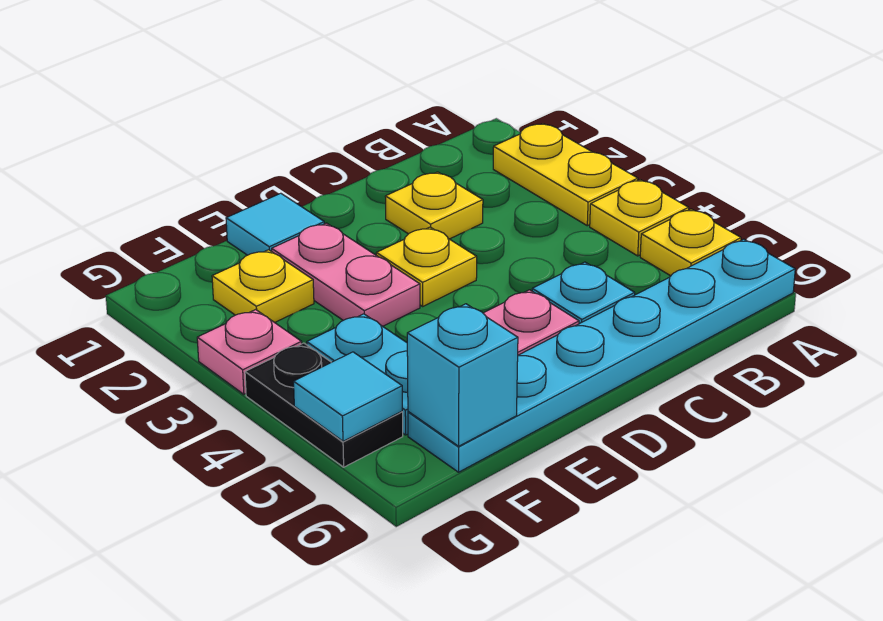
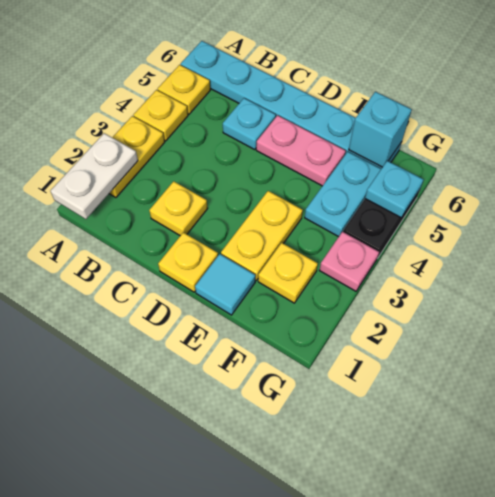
none -> white plate A1:A2 level 2
yellow plate D3 level 1 -> yellow plate D1 level 1
pink plate E2:E3 level 1 -> yellow plate E2:E3 level 1
cyan tile G5 level 2 -> cyan plate G5 level 2

